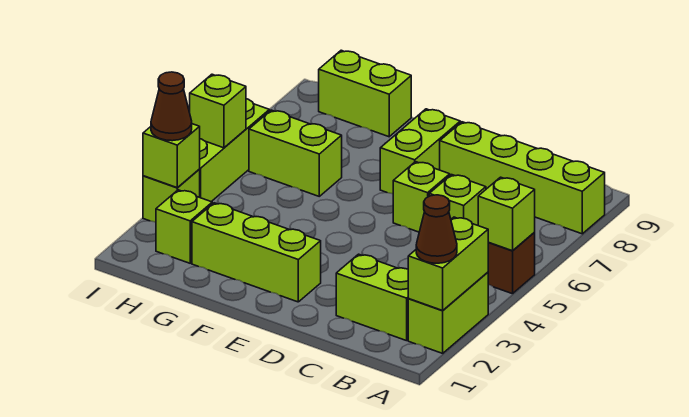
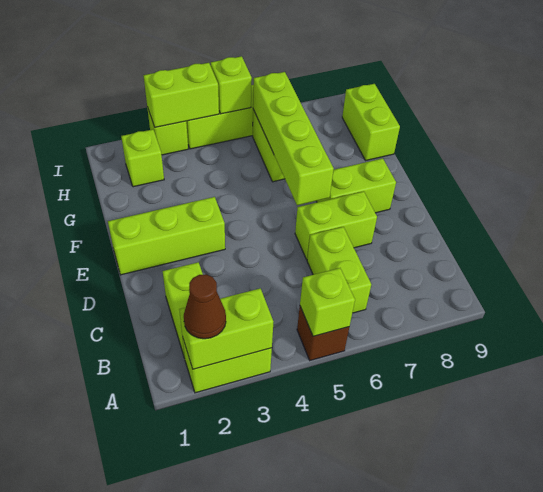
lime brick A8:D8 level 1 -> lime brick E6:H6 level 2
lime brick C6 level 1 -> lime brick B6:C6 level 1
lime brick D6 level 1 -> lime brick D6:D7 level 1
lime brick E2:G2 level 1 -> lime brick E1:E3 level 1
lime brick I3 level 2 -> lime brick I3:I4 level 2
brown cone I3 level 3 -> none

